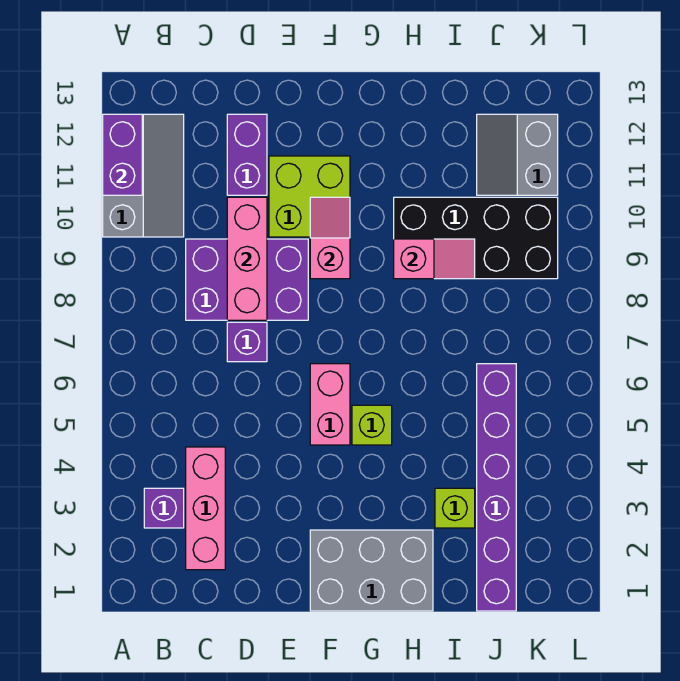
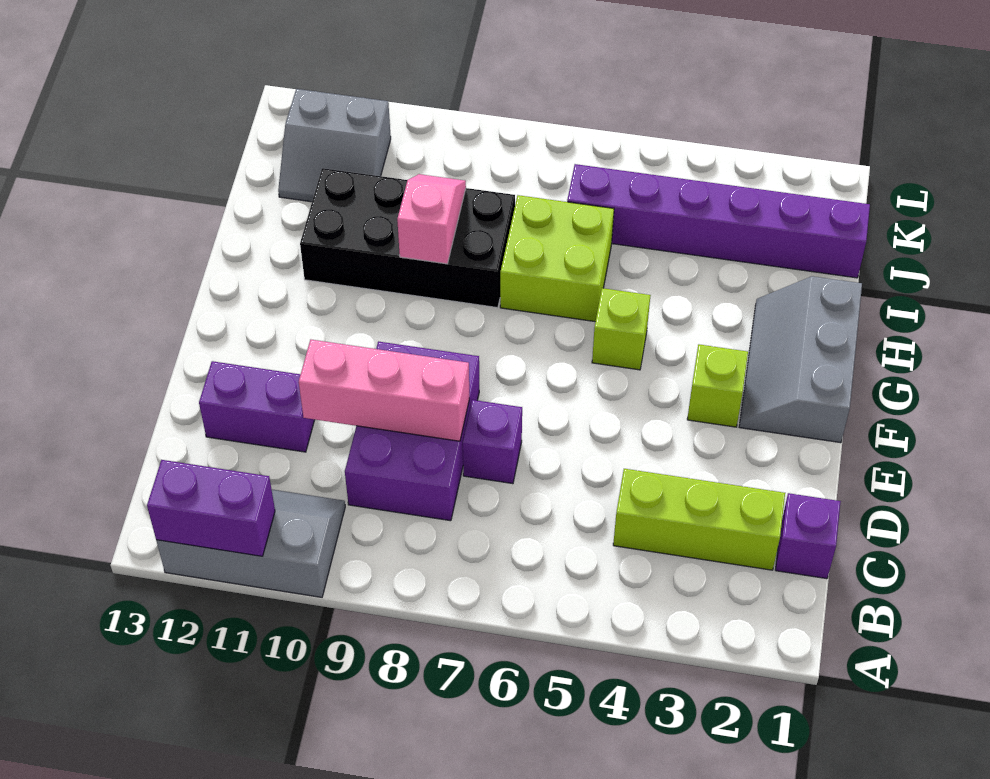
purple brick B3 level 1 -> purple brick C1 level 1
pink brick C2:C4 level 1 -> lime brick C2:C4 level 1
lime brick E10:F11 level 1 -> lime brick H6:I7 level 1
grey brick F1:H2 level 1 -> grey slope F1:H2 level 1 top 1
pink brick F5:F6 level 1 -> none
pink slope F9:F10 level 2 top 9 -> none
black brick H9:K10 level 1 -> black brick H8:I11 level 1
lime brick I3 level 1 -> lime brick F3 level 1

